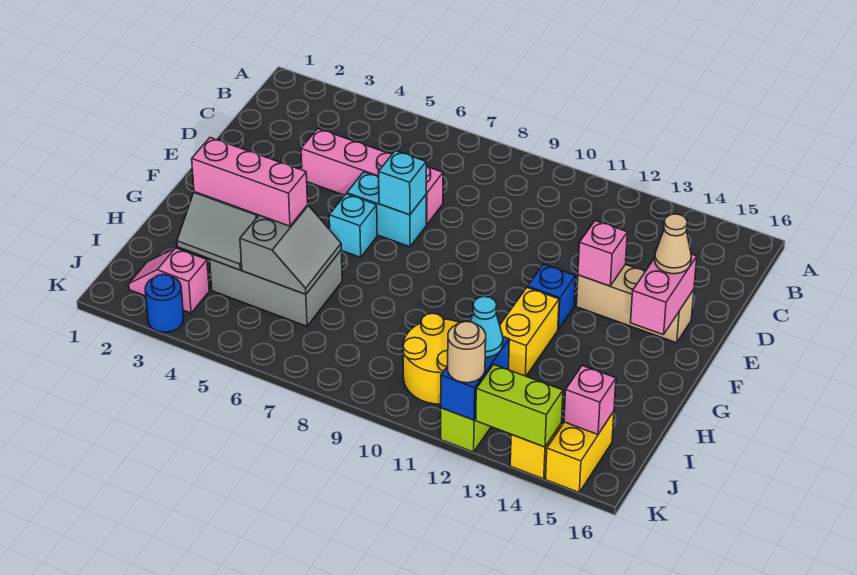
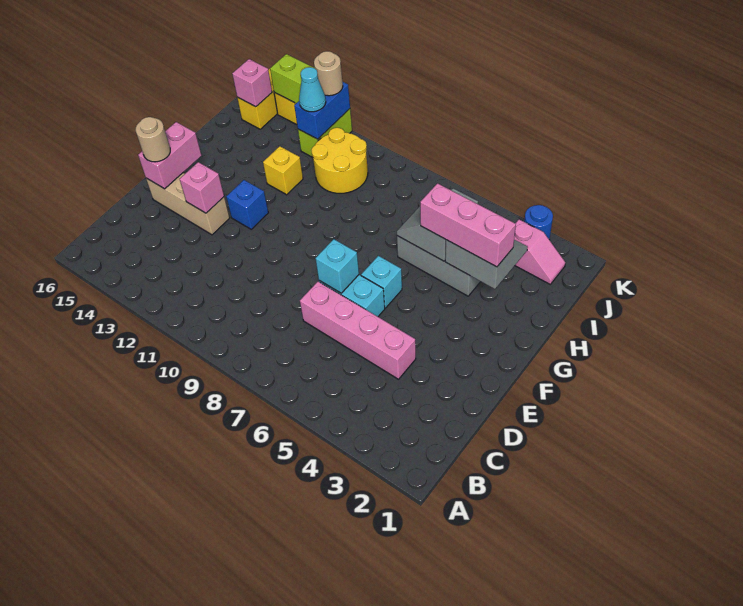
tan cone E15 level 3 -> tan round brick E15 level 3
yellow brick G12:H12 level 1 -> yellow brick H12 level 1

